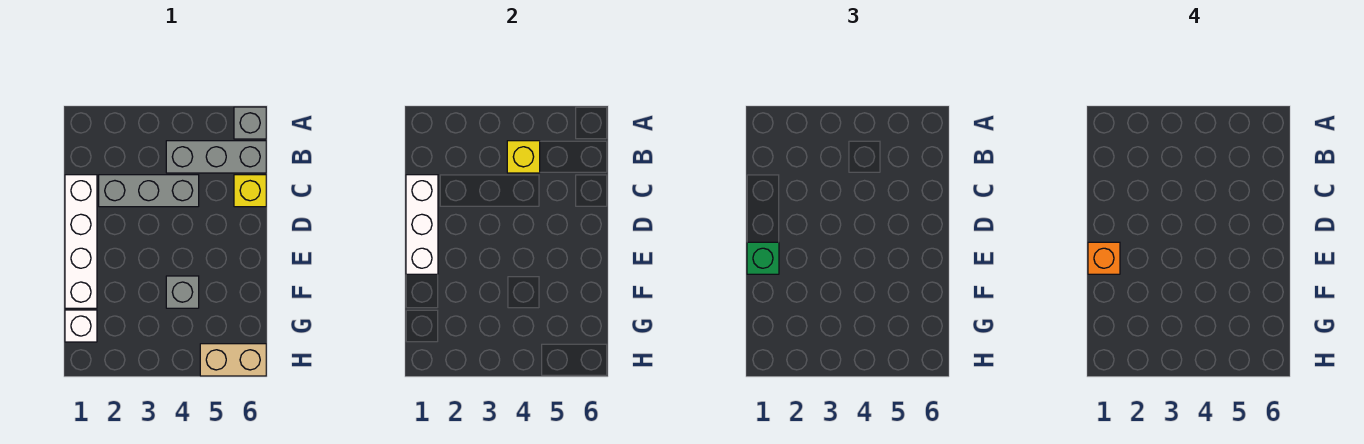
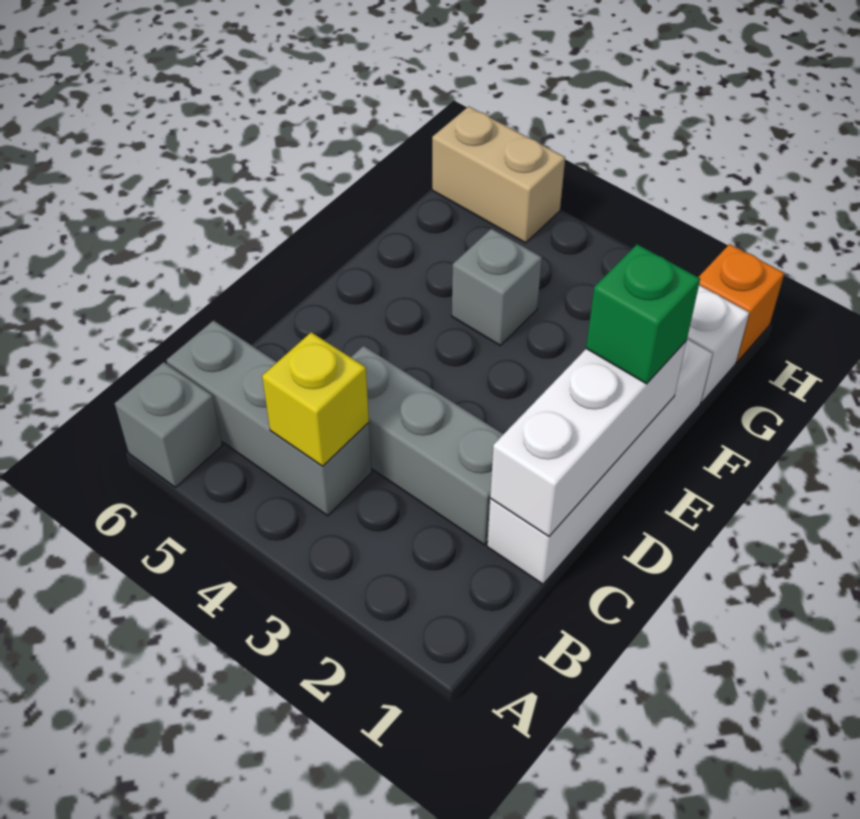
yellow brick C6 level 1 -> none
orange brick E1 level 4 -> orange brick H1 level 1

